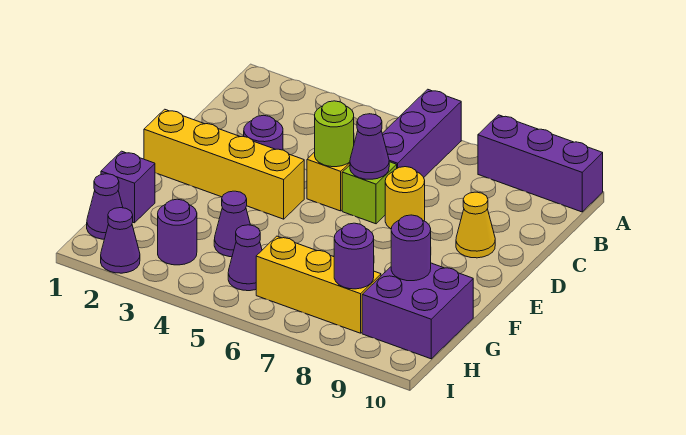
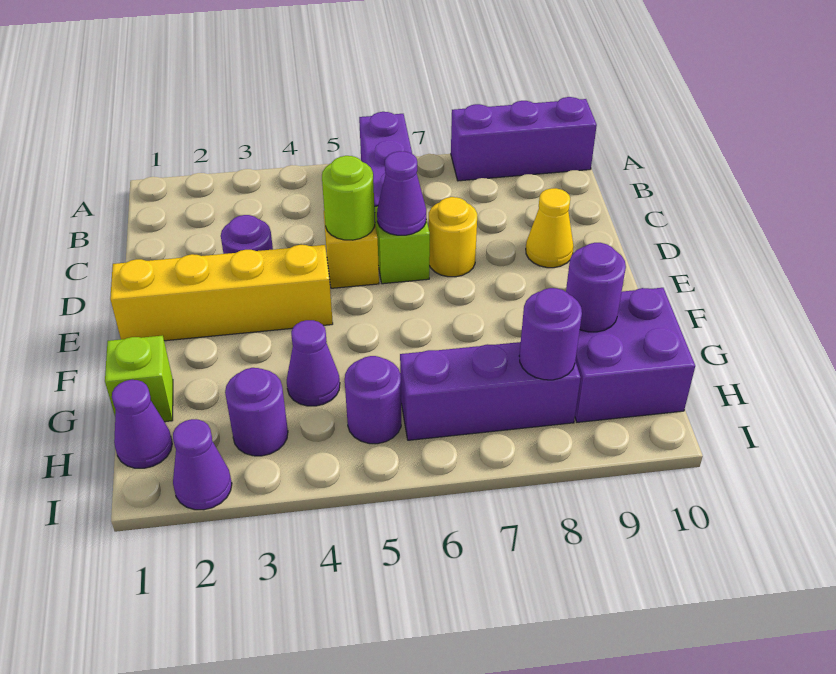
purple brick G1 level 1 -> lime brick G1 level 1
purple cone H5 level 1 -> purple round brick H5 level 1
yellow brick H6:H8 level 1 -> purple brick H6:H8 level 1

